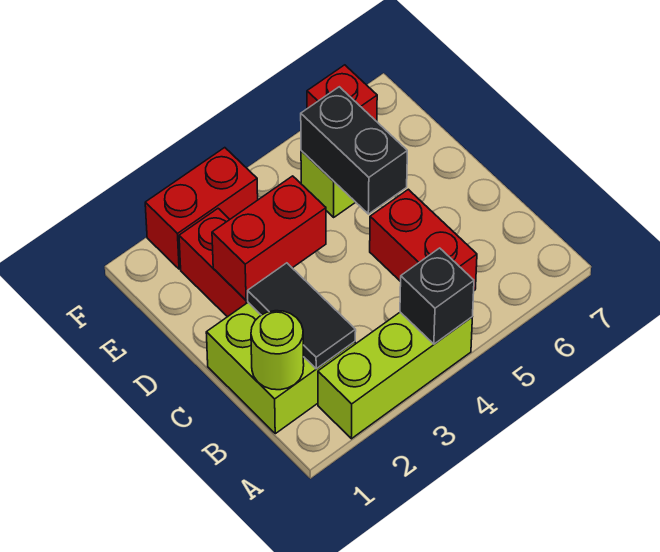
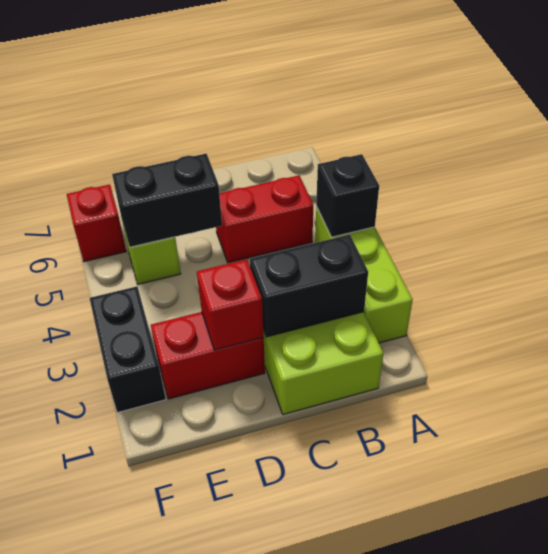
lime round brick B1 level 2 -> none
black tile B2:C2 level 2 -> black brick B2:C2 level 2
red brick D2:D3 level 2 -> red brick D2 level 2
red brick F2:F3 level 1 -> black brick F2:F3 level 1

